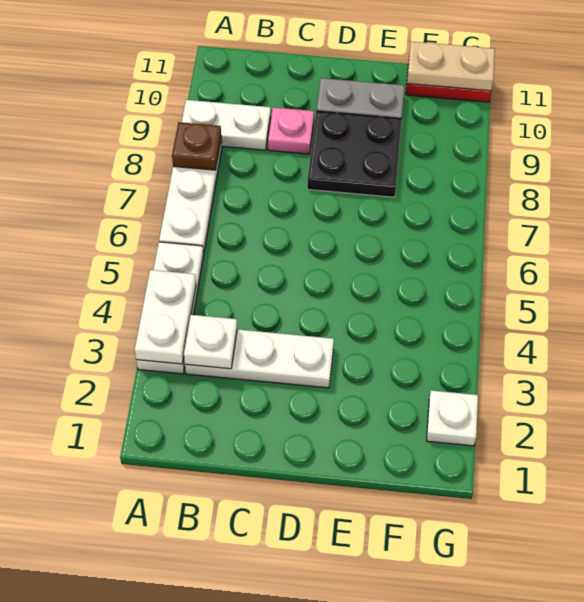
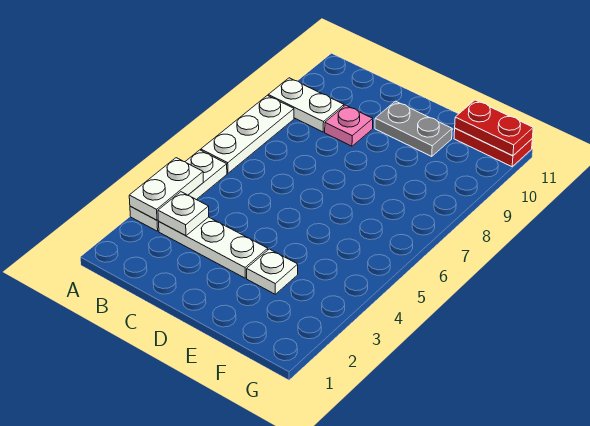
brown plate A8 level 2 -> none
black plate D8:E9 level 1 -> none
tan plate F11:G11 level 2 -> red plate F11:G11 level 2
white plate G2 level 1 -> white plate E3 level 1

